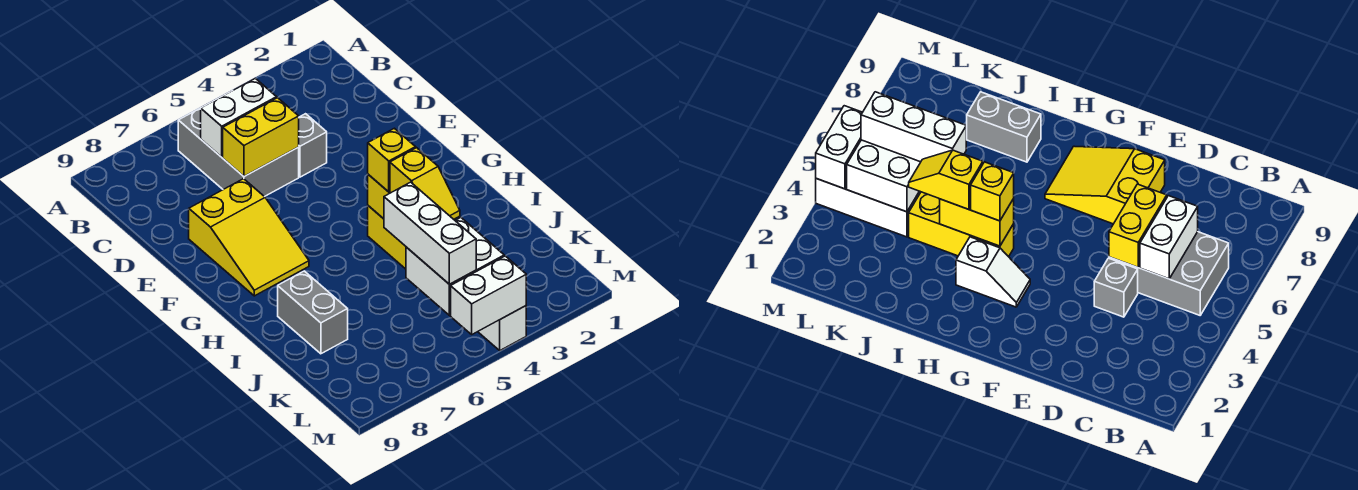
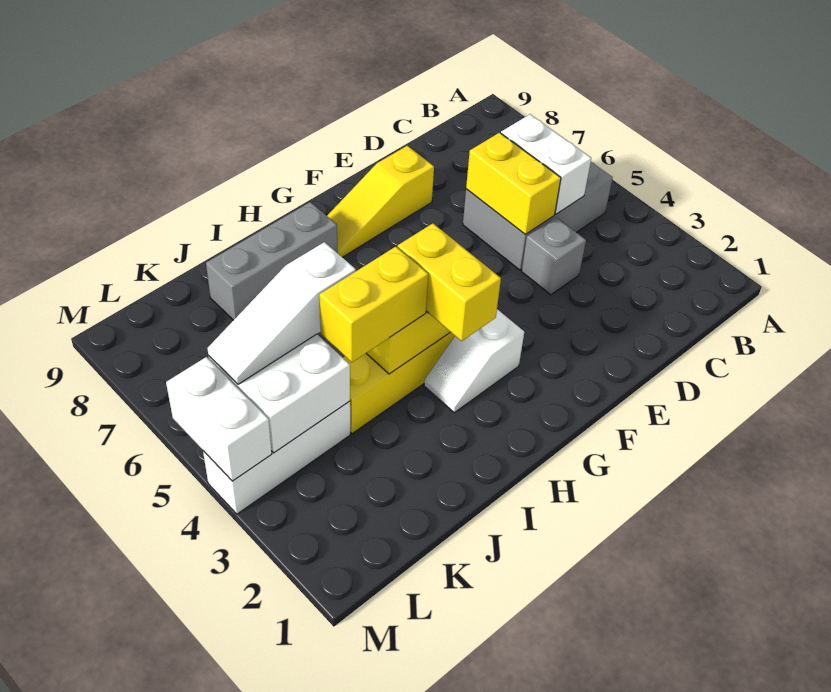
yellow slope E7:G8 level 1 top E -> yellow slope E8:G8 level 1 top E
white slope G3:H3 level 1 top H -> white slope G3:H3 level 1 top G
yellow brick H4 level 3 -> yellow brick H3:H4 level 3
yellow slope I4:J4 level 3 top I -> yellow brick I4:J4 level 3
grey brick I8:J8 level 1 -> grey brick H8:J8 level 1
white brick J5:L5 level 3 -> white slope J5:L5 level 3 top J

